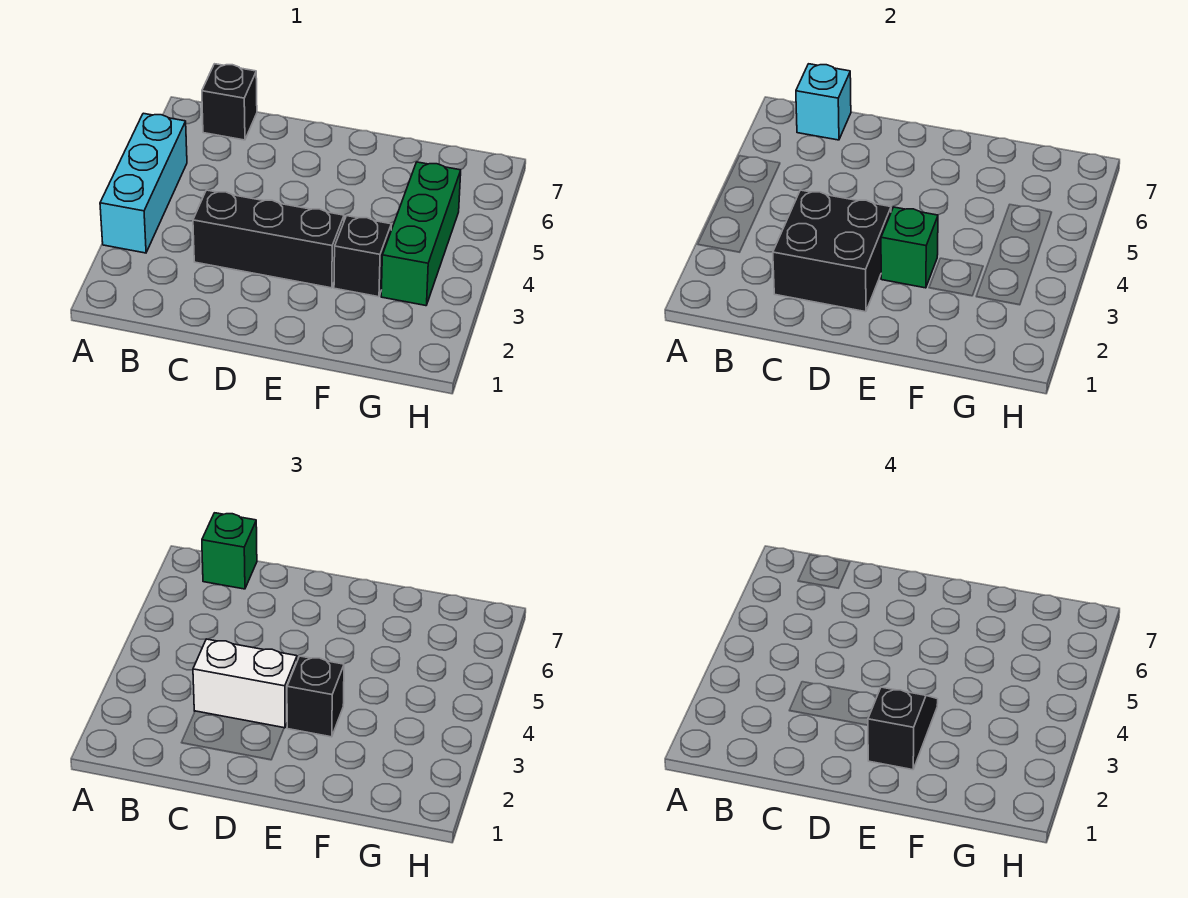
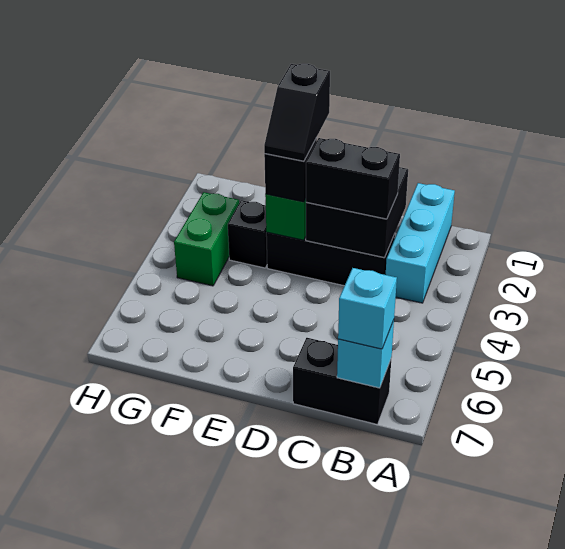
cyan brick A3:A5 level 1 -> cyan brick B1:B3 level 1
black brick B7 level 1 -> black brick B7:C7 level 1
green brick B7 level 3 -> cyan brick B7 level 3
white brick C3:D3 level 3 -> black brick C3:D3 level 3
green brick G3:G5 level 1 -> green brick G3:G4 level 1

